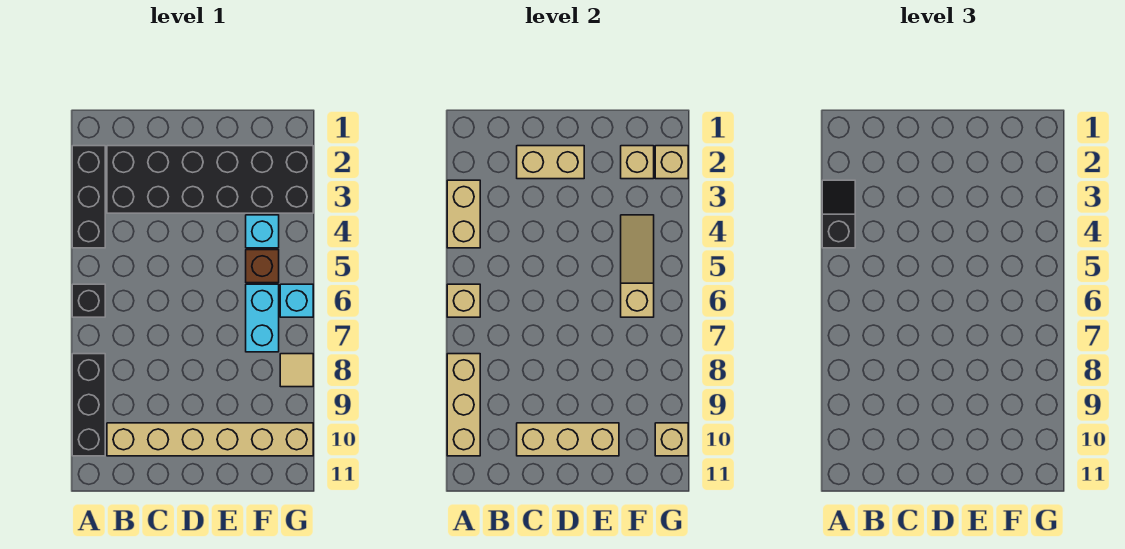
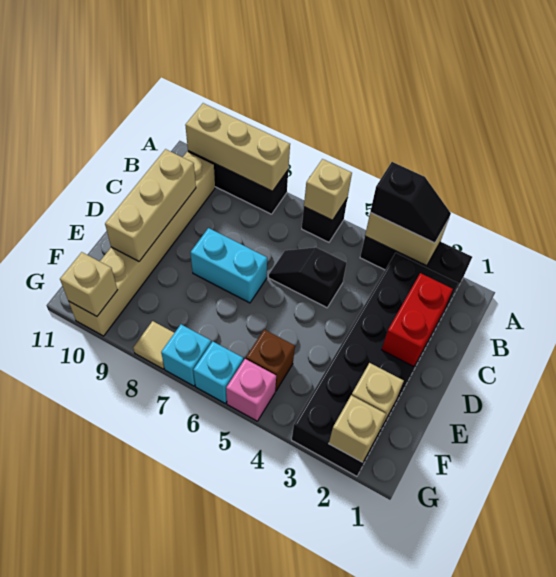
tan brick C2:D2 level 2 -> red brick C2:D2 level 2
none -> black slope C5:C6 level 1 top 5
cyan brick F4 level 1 -> cyan brick G7 level 1
tan slope F4:F6 level 2 top 6 -> none
cyan brick F6:F7 level 1 -> cyan brick D7:D8 level 1
none -> pink brick G5 level 1

